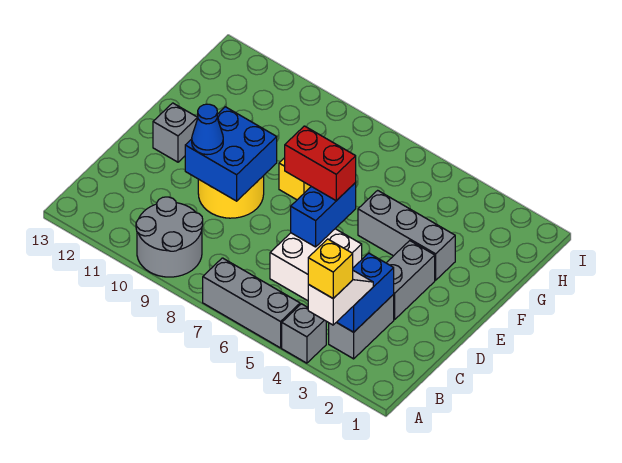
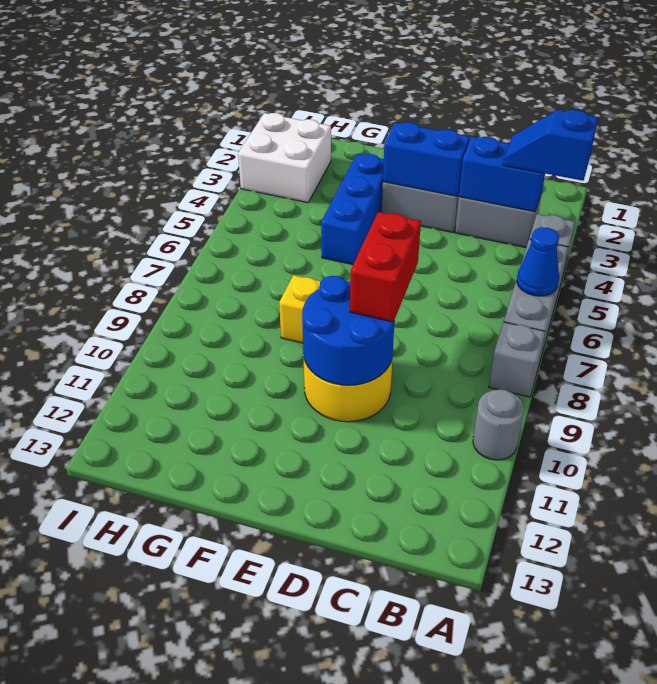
white slope A3:B3 level 3 top A -> blue slope A3:B3 level 3 top A
yellow brick A3 level 4 -> none
grey round brick A9:B10 level 1 -> grey round brick A10 level 1
white brick C5:D6 level 1 -> white brick H2:I3 level 1
blue brick D6:E6 level 2 -> blue brick D3:E3 level 2
blue brick D9:E10 level 2 -> blue round brick D9:E10 level 2
blue cone D10 level 3 -> blue cone A6 level 2
red brick E6:E7 level 3 -> red brick D8:D9 level 3
grey brick E12 level 1 -> grey brick A8 level 1
grey brick F3:F5 level 1 -> blue brick F3:F5 level 1

